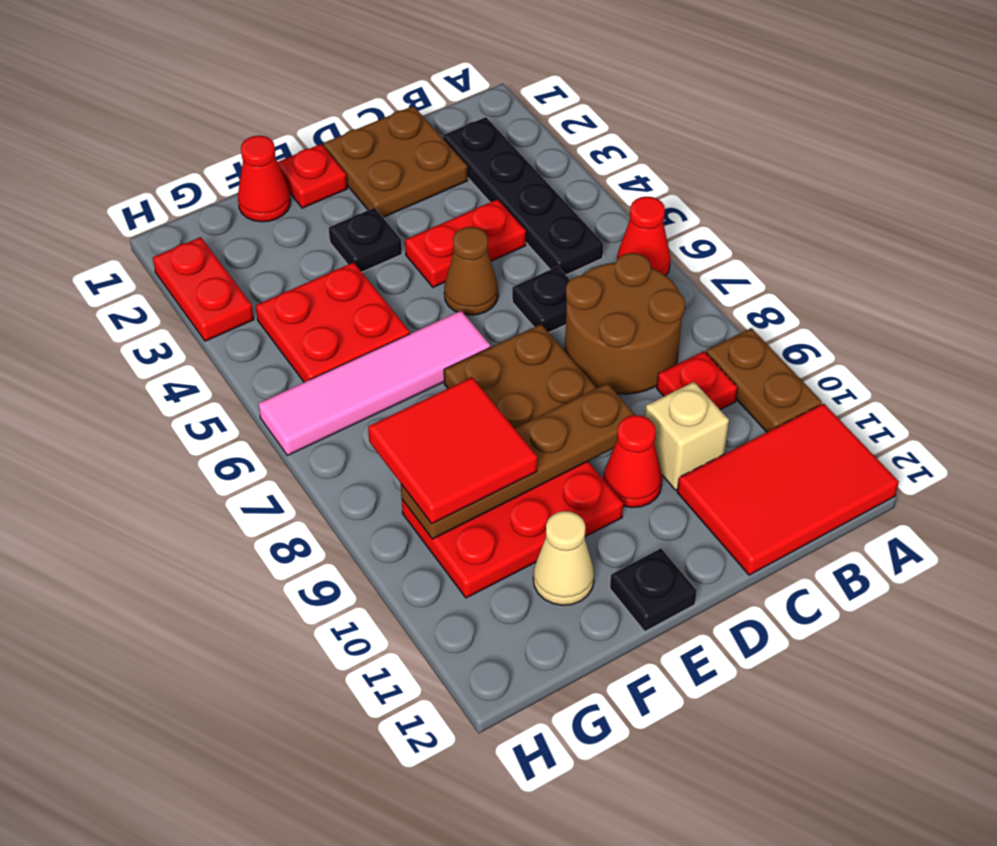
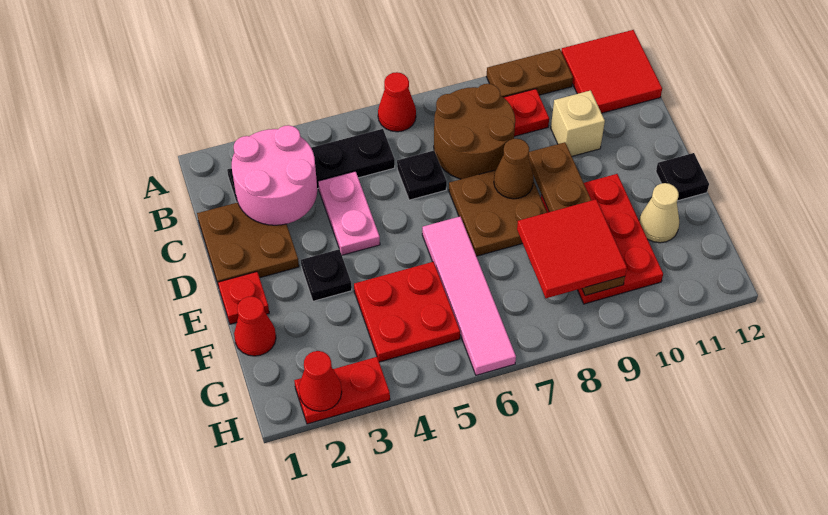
red tile A11:C12 level 1 -> red tile A11:B12 level 1
none -> pink round brick B2:C3 level 2
red plate C4:D4 level 1 -> pink plate C4:D4 level 1
brown cone D5 level 1 -> brown cone D8 level 2
red cone D10 level 1 -> red cone H2 level 2

